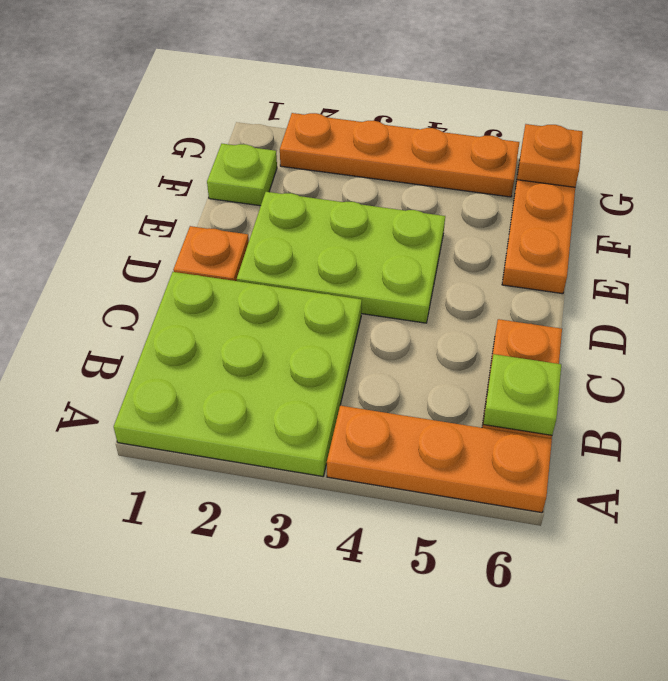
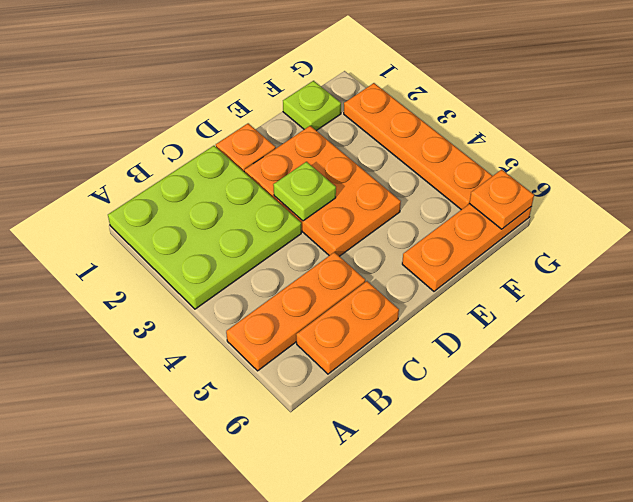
orange plate A4:A6 level 1 -> orange plate A5:C5 level 1
lime plate B6 level 2 -> lime plate D3 level 2
lime plate D2:E4 level 1 -> orange plate D2:E4 level 1

